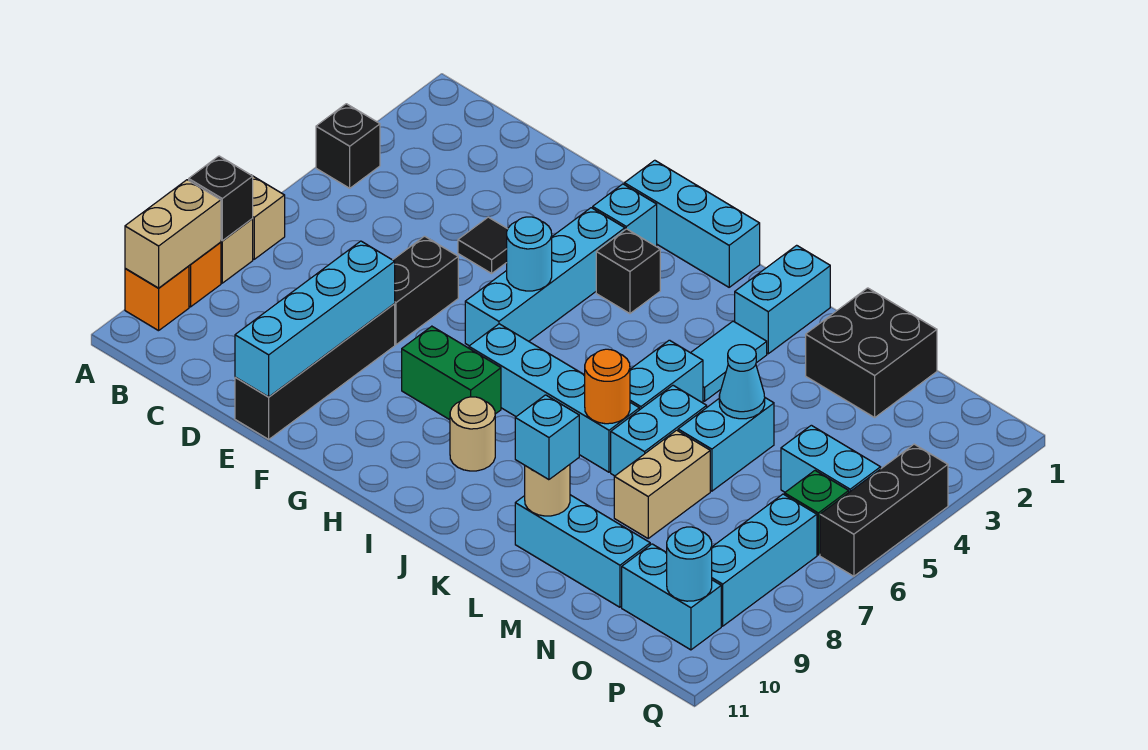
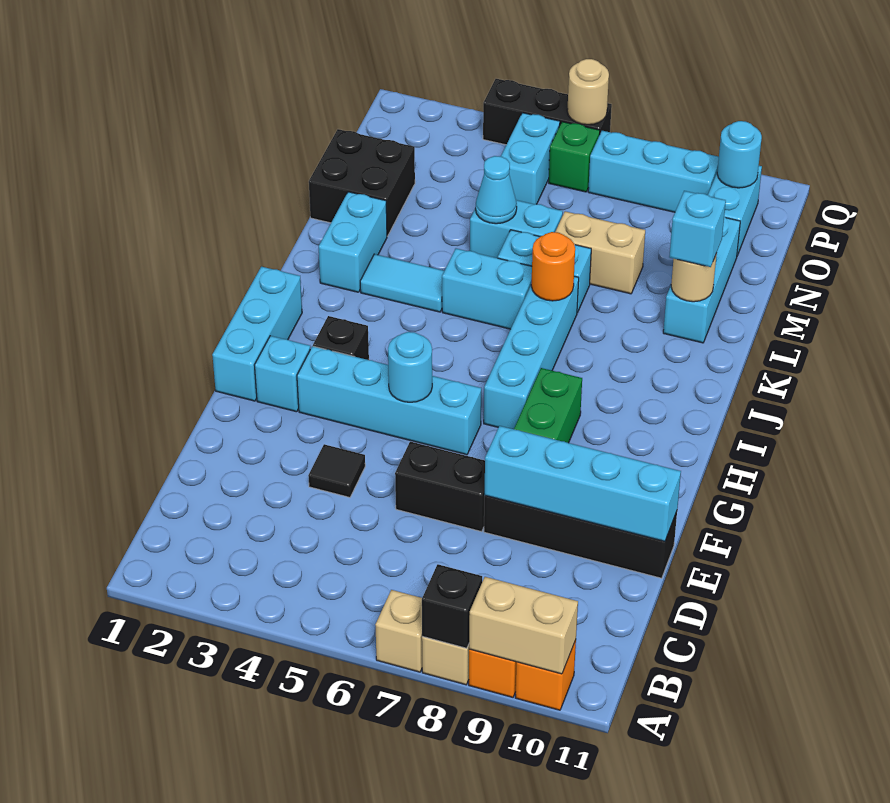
black brick A4 level 1 -> none
tan round brick I9 level 1 -> tan round brick Q6 level 2
cyan brick K1:K2 level 1 -> cyan brick K2:L2 level 1

